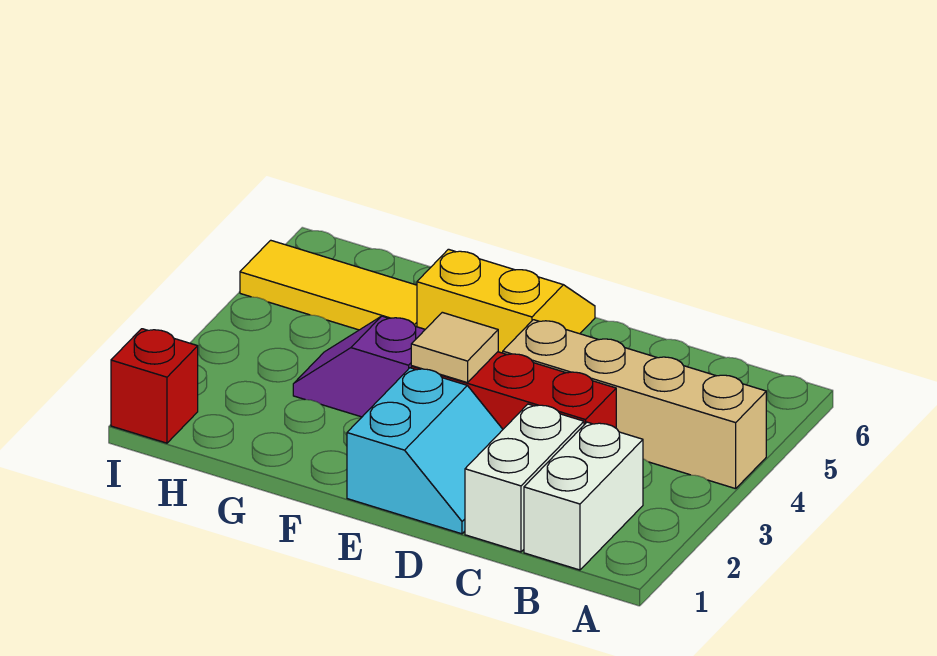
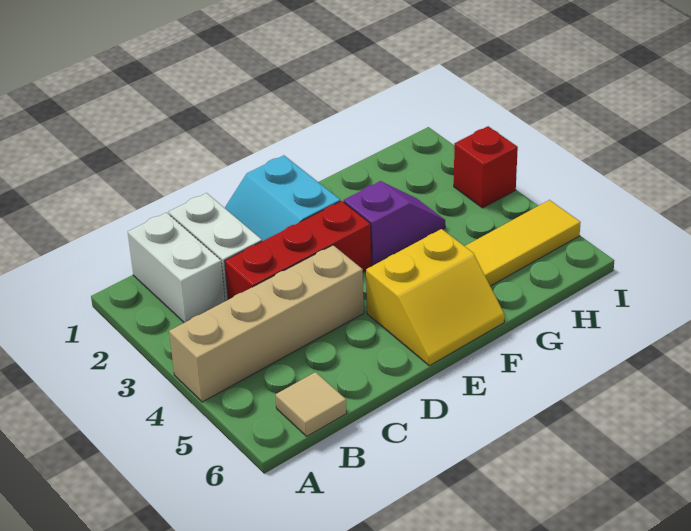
tan tile E3 level 2 -> tan tile B6 level 1
red brick I1 level 1 -> red brick I3 level 1

